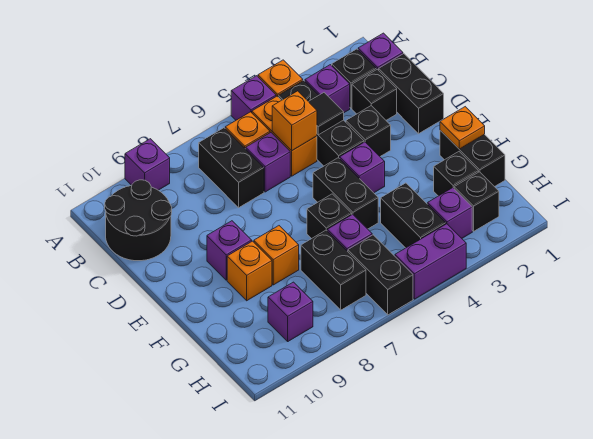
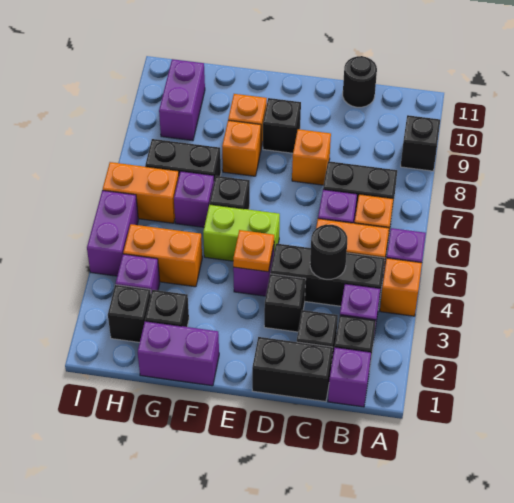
purple brick A9 level 1 -> black brick A9 level 1
black round brick B10:C11 level 1 -> black round brick C11 level 1
black tile C4 level 2 -> black round brick C4 level 2
orange brick C5 level 2 -> orange brick D8 level 1
black brick E5:F5 level 1 -> lime brick E5:F5 level 1
purple brick E9 level 1 -> black brick E9 level 1
black brick F1:G1 level 1 -> purple brick F1:G1 level 1
orange plate F1 level 2 -> orange plate E4 level 2
black brick G4:H4 level 1 -> orange brick G4:H4 level 1
black brick H6:I6 level 1 -> orange brick H6:I6 level 1
purple brick H9 level 1 -> purple brick H9:H10 level 1

